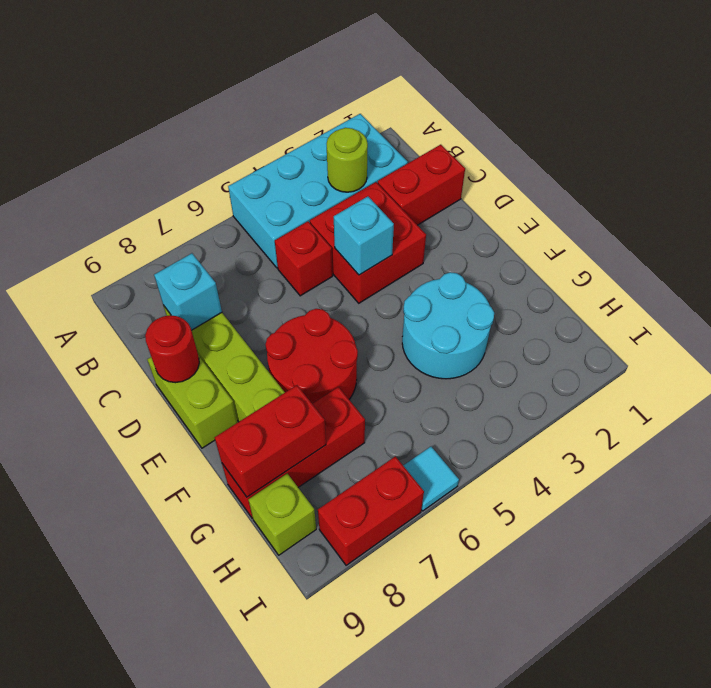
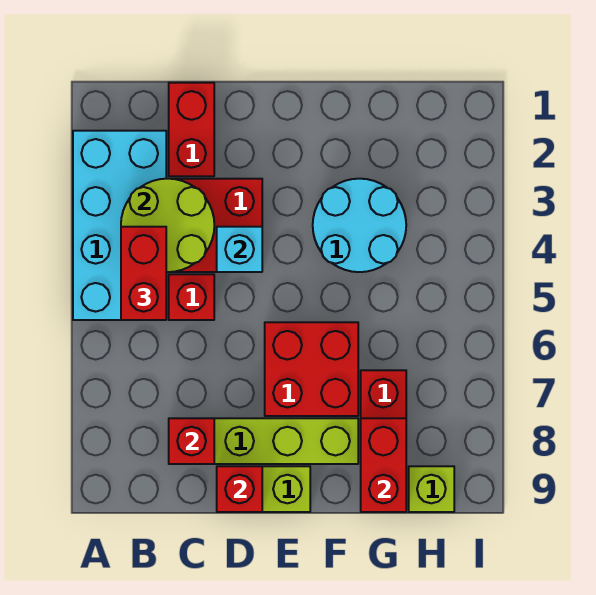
lime round brick B3 level 2 -> lime round brick B3:C4 level 2
cyan brick C8 level 2 -> red brick C8 level 2
red round brick D9 level 2 -> red brick D9 level 2
red round brick E6:F7 level 1 -> red brick E6:F7 level 1
cyan tile I6 level 1 -> none
red brick I7:I8 level 1 -> red brick B4:B5 level 3

